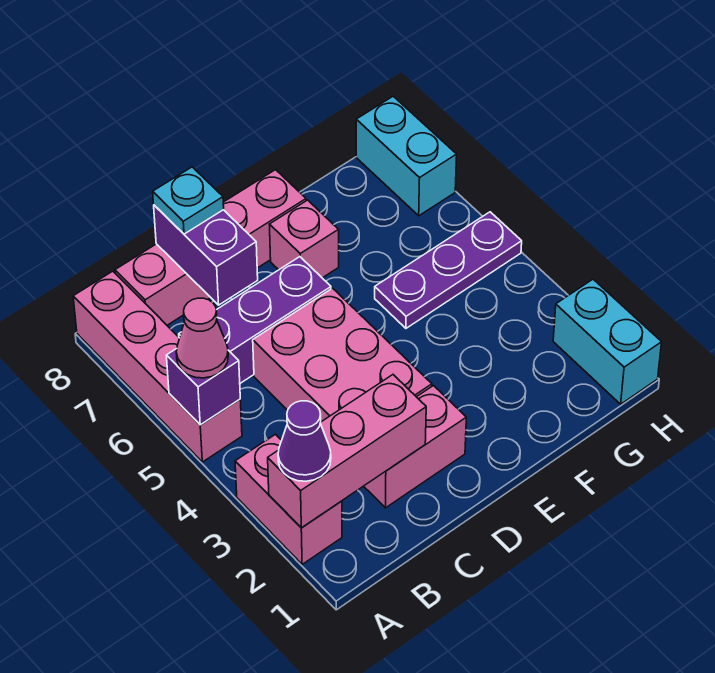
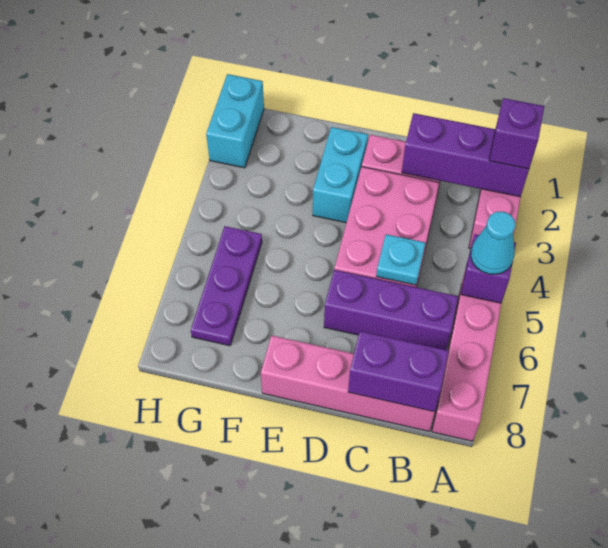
pink brick A2:C2 level 2 -> purple brick A2:C2 level 2
purple cone A2 level 3 -> purple brick A2 level 3
pink cone A5 level 3 -> cyan cone A5 level 3
purple brick C7:C8 level 2 -> purple brick B8:C8 level 2
cyan plate C8 level 3 -> cyan plate C5 level 2
pink brick E7 level 1 -> none
purple plate F5:H5 level 1 -> purple plate G5:G7 level 1
cyan brick H7:H8 level 1 -> cyan brick E2:E3 level 1

